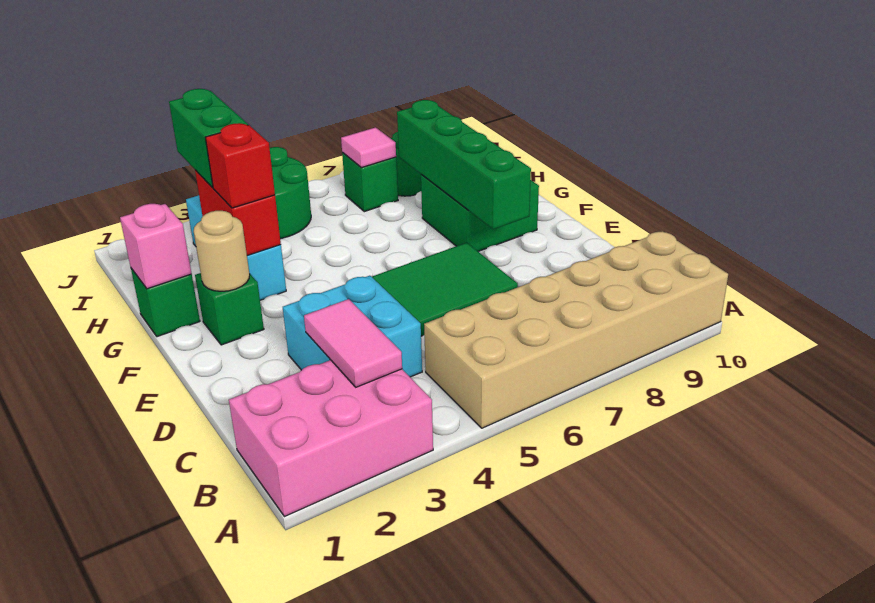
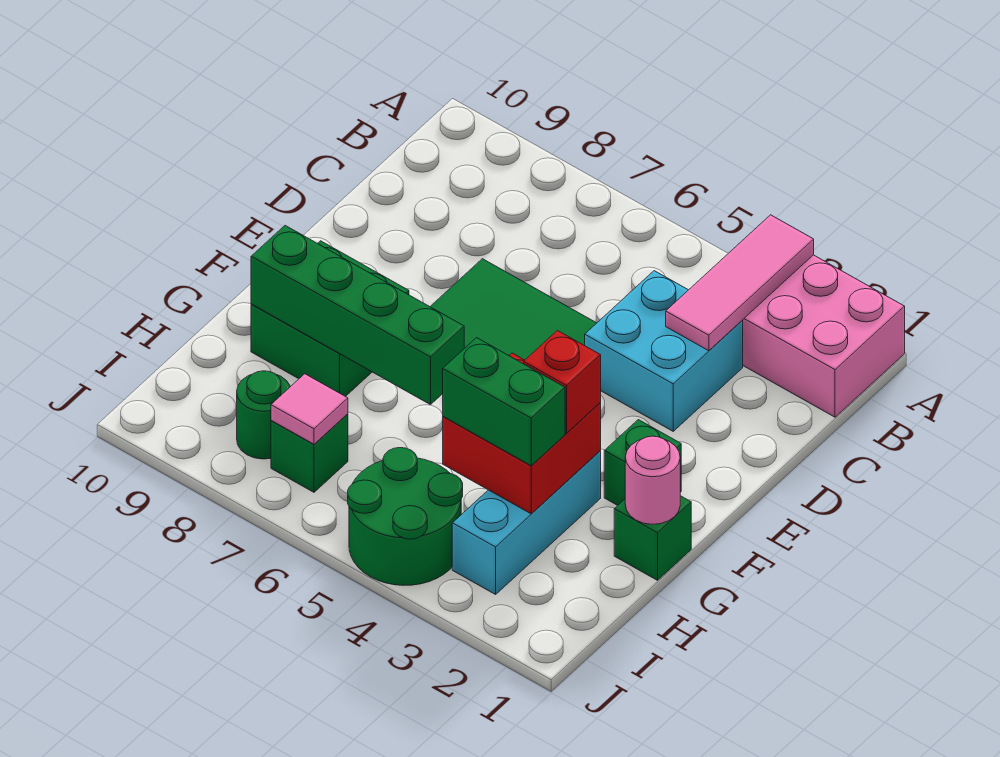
tan brick A5:B10 level 1 -> none
pink tile B3:C3 level 2 -> pink tile A3:C3 level 2
green brick E8:H8 level 2 -> green brick G6:G9 level 2
tan round brick F2 level 2 -> none
pink brick G1 level 2 -> pink round brick G1 level 2
red brick G3:H3 level 2 -> red brick G3:H4 level 2
green brick H3:I3 level 3 -> green brick H3:H4 level 3

